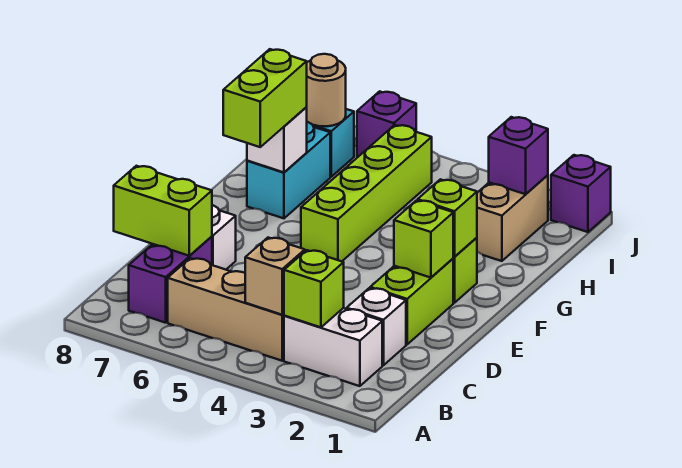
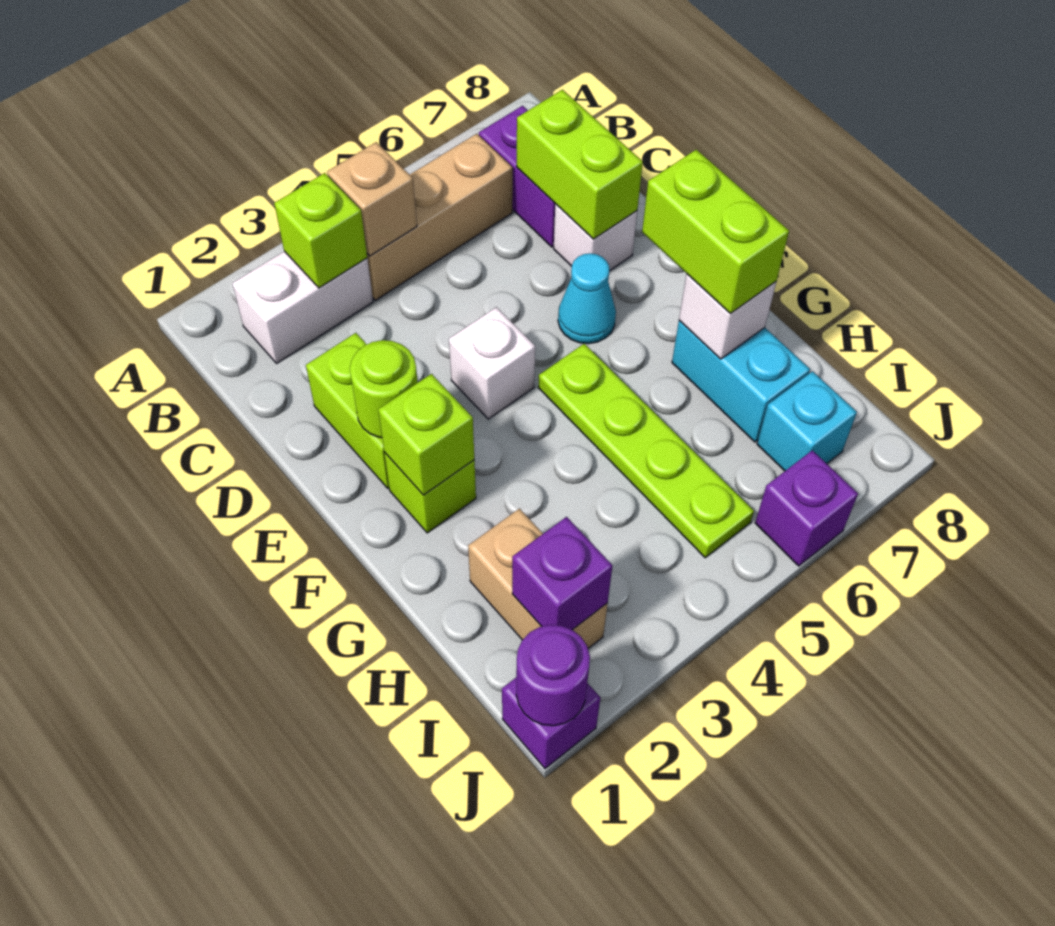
white brick C2 level 1 -> white brick E4 level 1
lime brick C7:C8 level 2 -> lime brick C7:D7 level 2
lime brick E2 level 2 -> lime round brick E2 level 2
none -> cyan cone E6 level 1
lime brick F5:I5 level 1 -> lime plate F5:I5 level 1
tan round brick I7 level 2 -> none
none -> purple round brick J1 level 2

